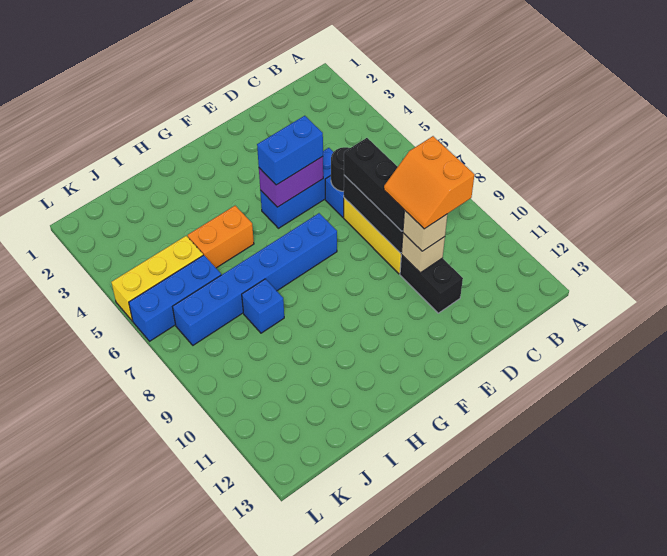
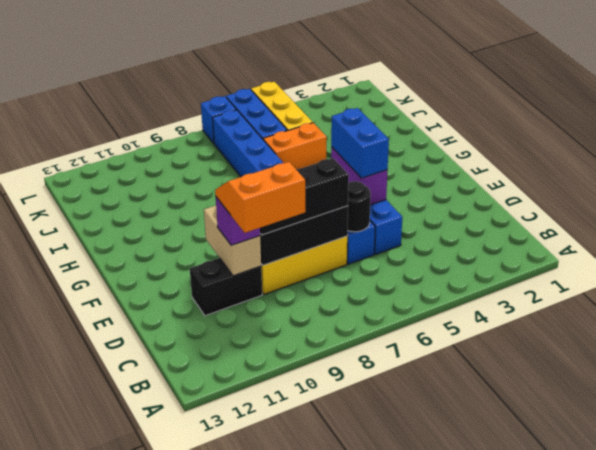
tan brick D10 level 2 -> tan brick D10:E10 level 2
tan brick D10 level 3 -> purple brick D10 level 3
orange brick H5:I5 level 1 -> orange brick I5:I6 level 1
blue brick I8 level 1 -> blue brick L7 level 1

